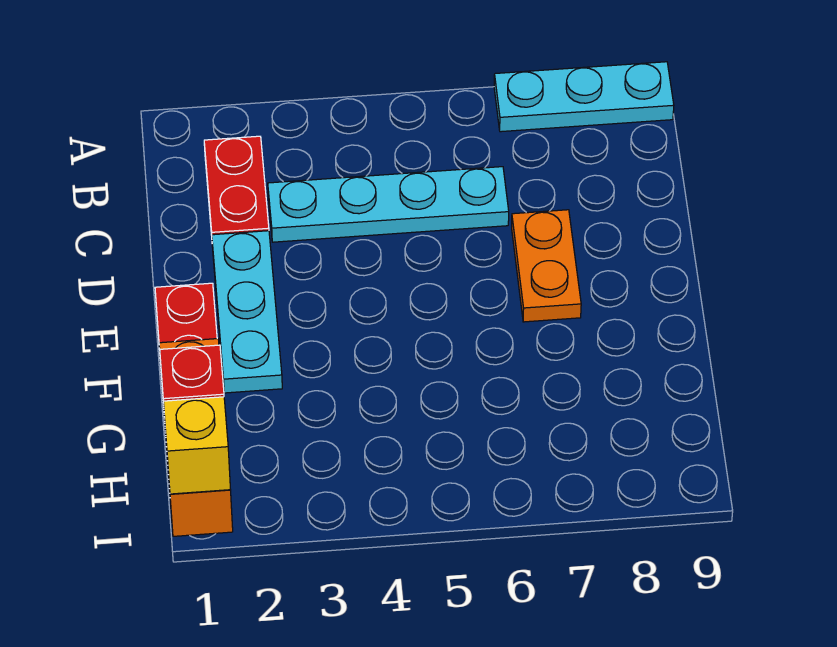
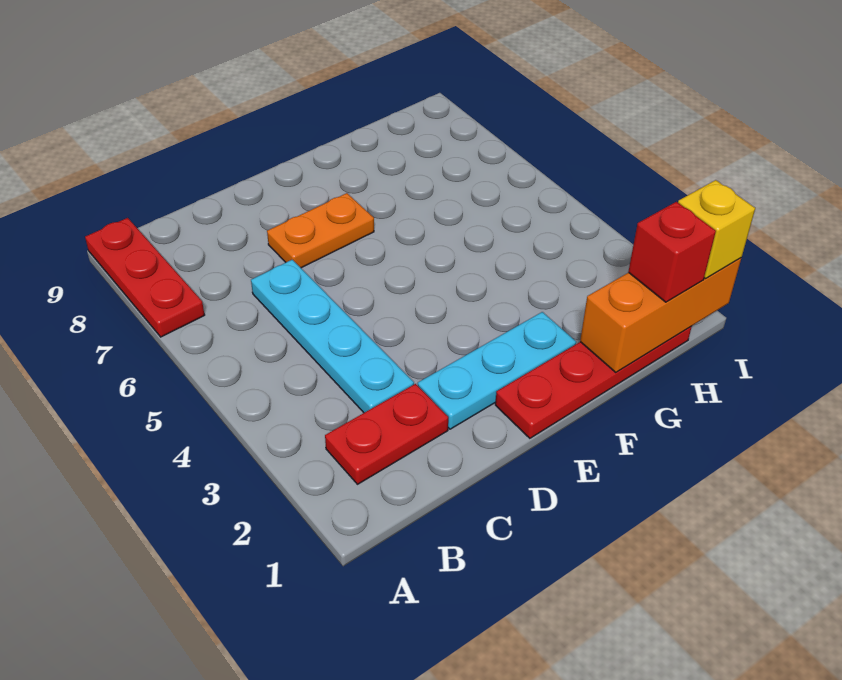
cyan plate A7:A9 level 1 -> red plate A7:A9 level 1

